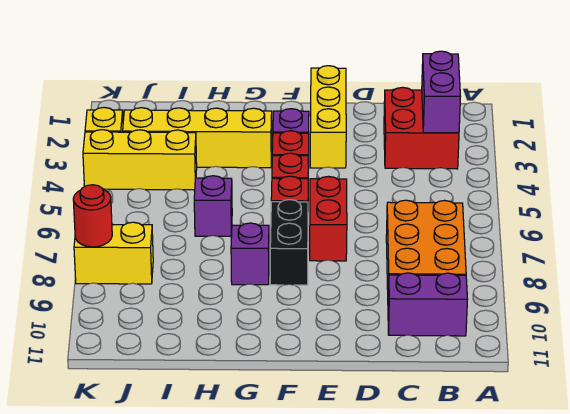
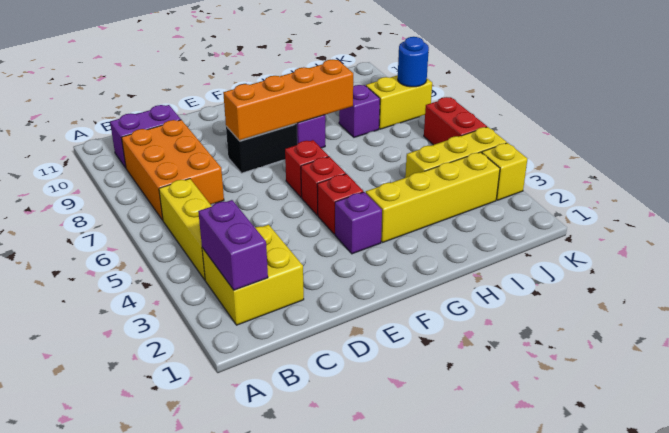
red brick B2:C3 level 1 -> yellow brick B2:C3 level 1
yellow brick E1:E3 level 1 -> yellow brick B4:B6 level 1
red brick E6:E7 level 1 -> red brick K5:K6 level 1
none -> orange brick E8:H8 level 2
black brick F7:F8 level 1 -> black brick E8:F8 level 1
purple brick H6 level 1 -> purple brick I8 level 1
red round brick K8 level 2 -> blue round brick K8 level 2

